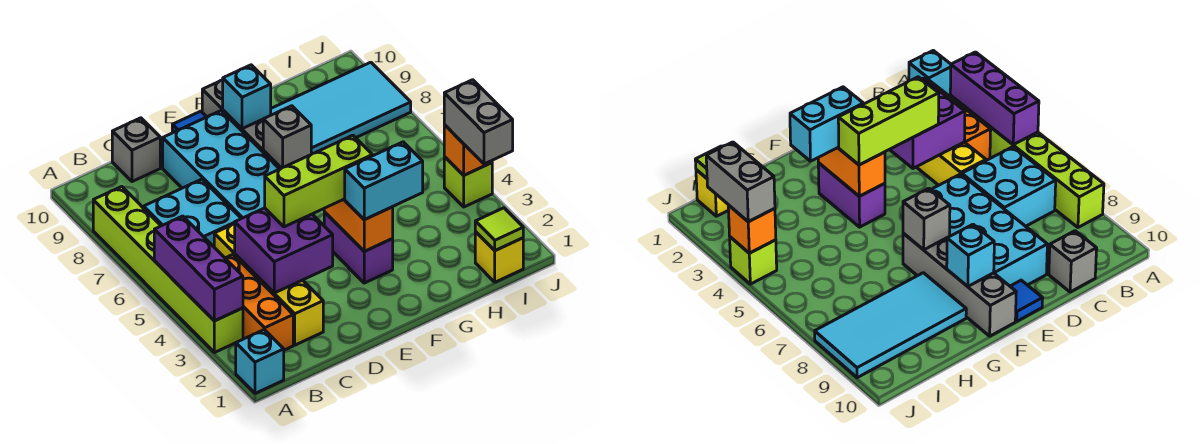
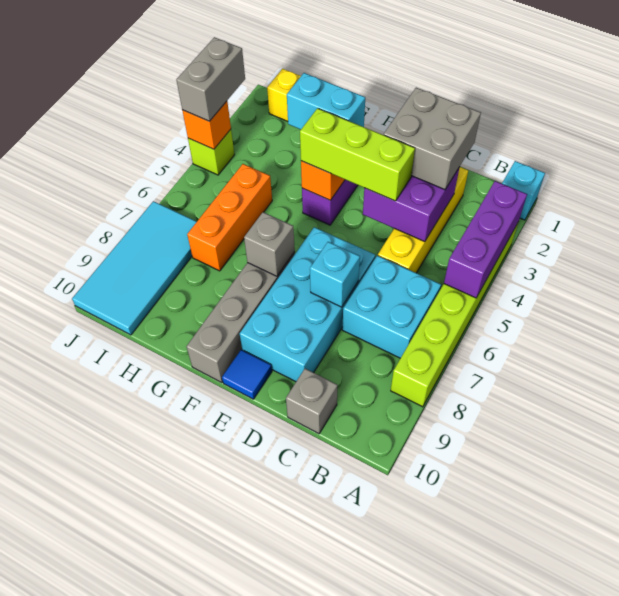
orange brick B2:B4 level 1 -> orange brick H5:H7 level 1
none -> grey brick C2:D3 level 3
cyan brick F9 level 2 -> cyan brick D7 level 2
cyan tile G8:J9 level 1 -> cyan tile I7:J10 level 1
lime tile I1 level 2 -> none

